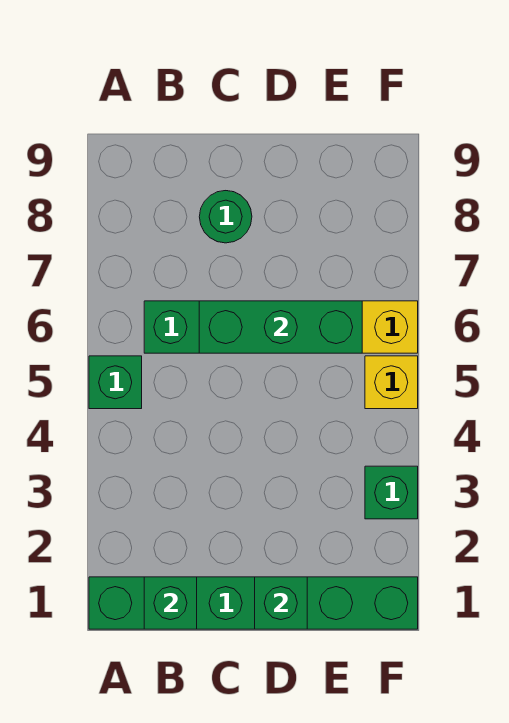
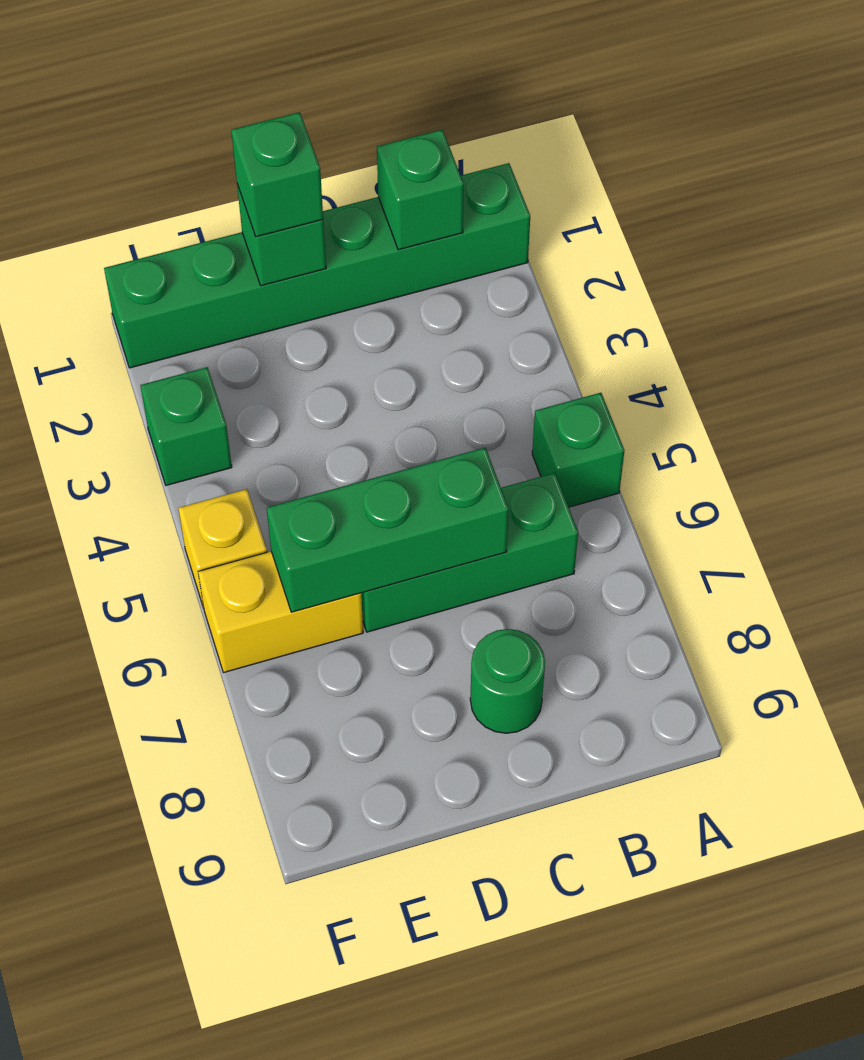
none -> green brick D1 level 3

